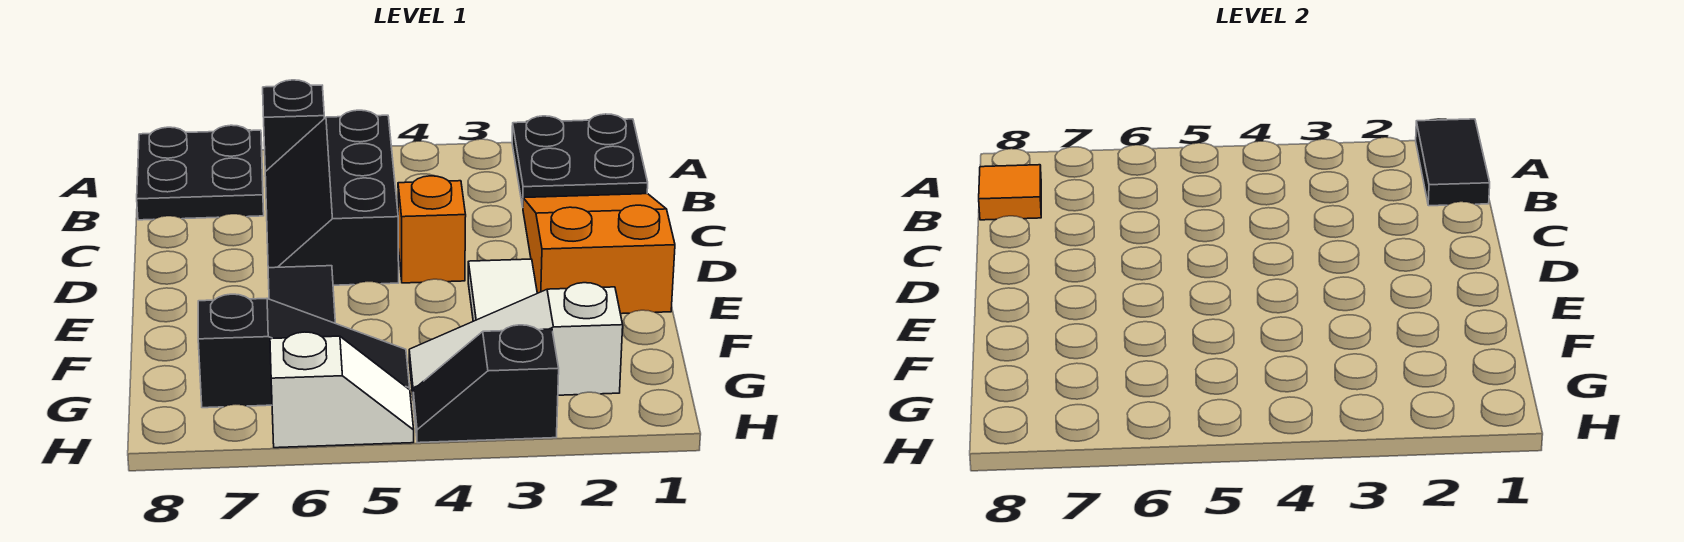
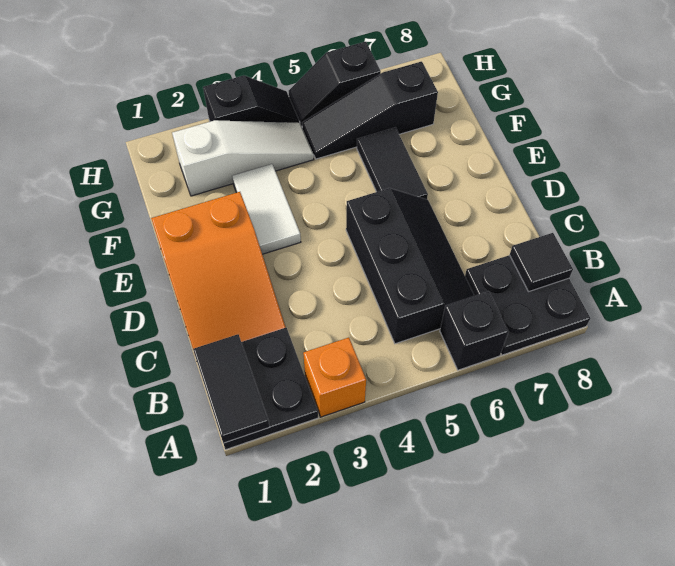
orange tile B8 level 2 -> black tile B8 level 2
orange brick D4 level 1 -> orange brick A3 level 1
white slope H5:H6 level 1 top 6 -> black slope H5:H6 level 1 top 6

